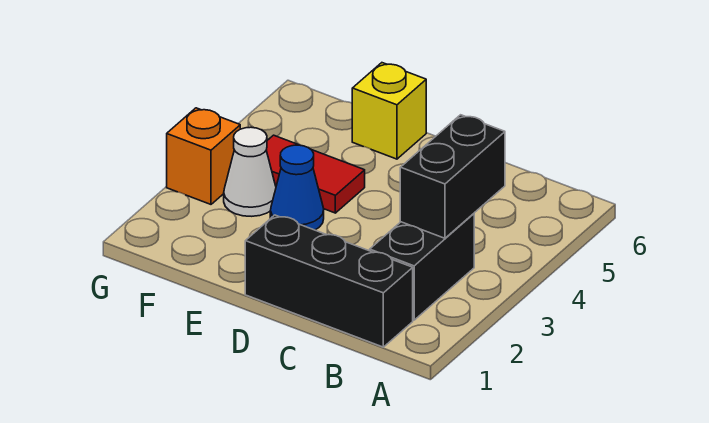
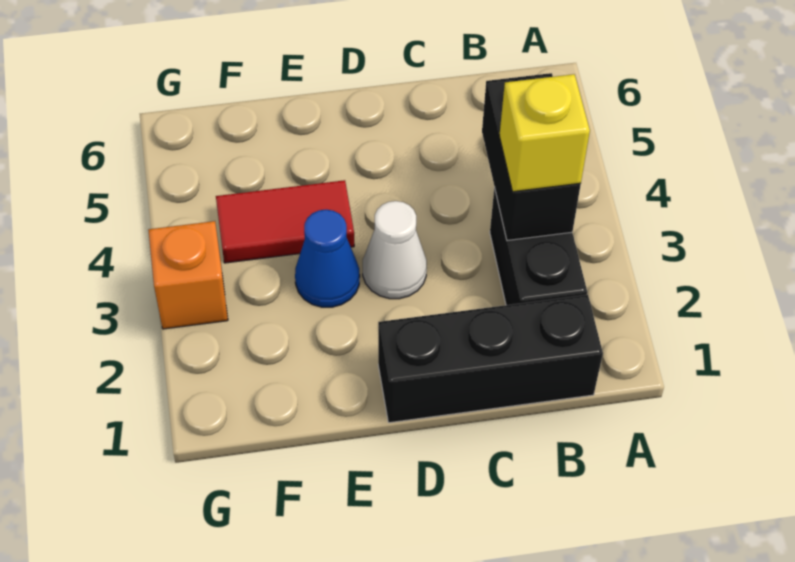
yellow brick E6 level 1 -> yellow brick B3 level 3
white cone F3 level 1 -> white cone D3 level 1

